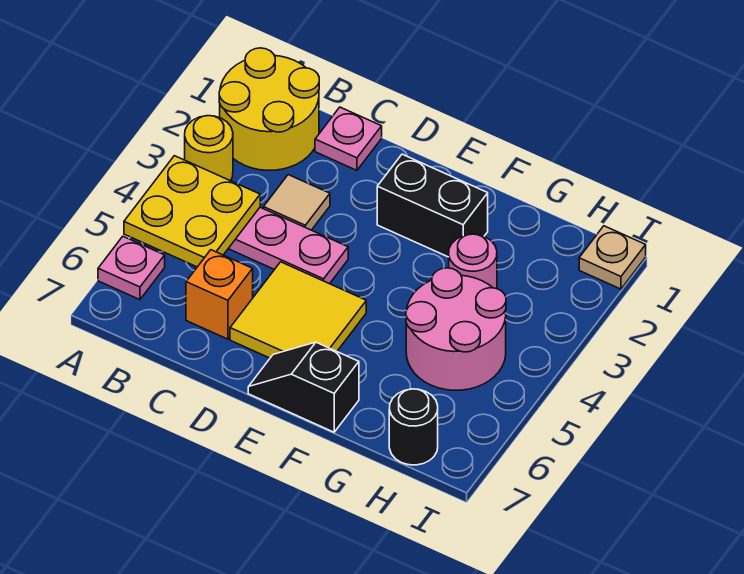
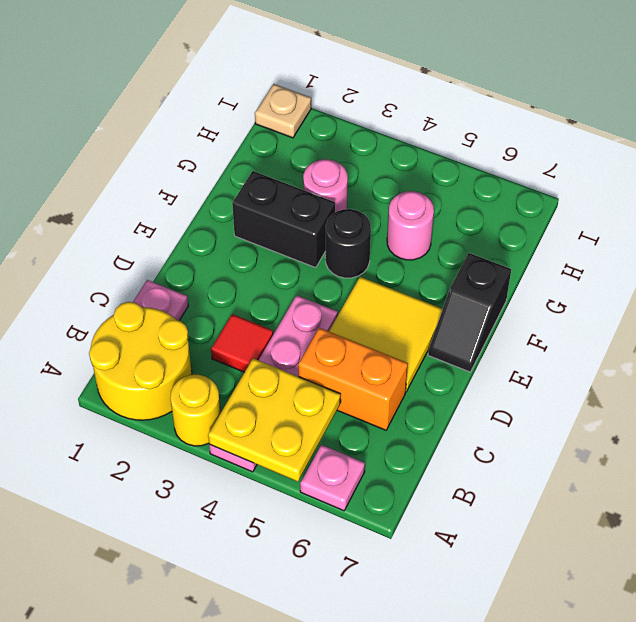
tan tile C3 level 1 -> red tile C3 level 1
orange brick C6 level 1 -> orange brick C5:C6 level 1
black brick E2:F2 level 1 -> black brick F2:F3 level 1
pink round brick G4:H5 level 1 -> pink round brick G5 level 1
black round brick H7 level 1 -> black round brick F4 level 1

